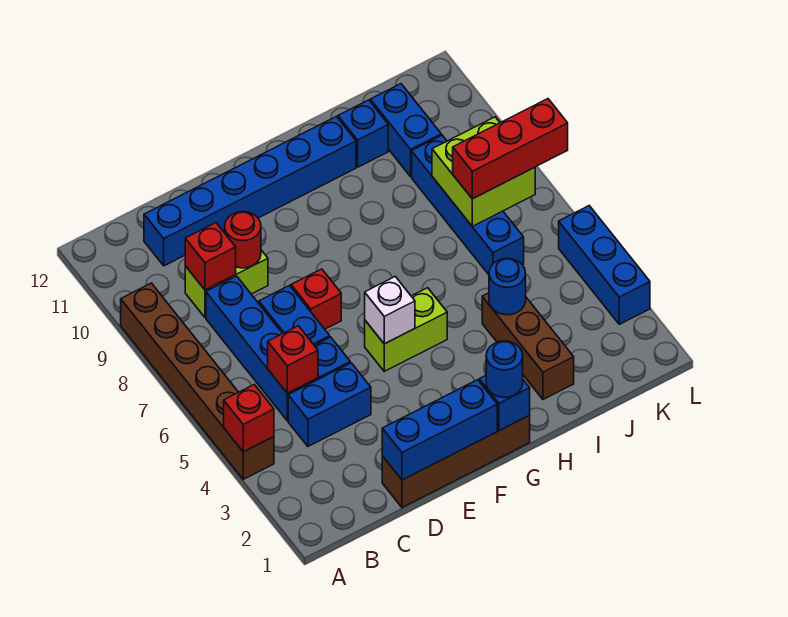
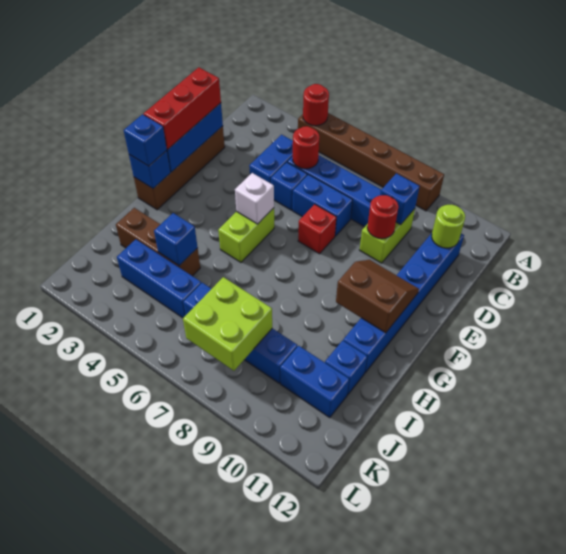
red brick A4 level 2 -> red round brick A4 level 2
red brick C5 level 2 -> red round brick C5 level 2
red brick C9 level 2 -> blue brick C9 level 2
none -> lime round brick C11 level 2
none -> brown slope F10:G11 level 2 top G
blue round brick G1 level 3 -> blue brick G1 level 3
blue round brick I4 level 2 -> blue brick I4 level 2
red brick J7:L7 level 3 -> red brick D1:F1 level 3
blue brick L3:L5 level 1 -> blue brick J3:J5 level 1

